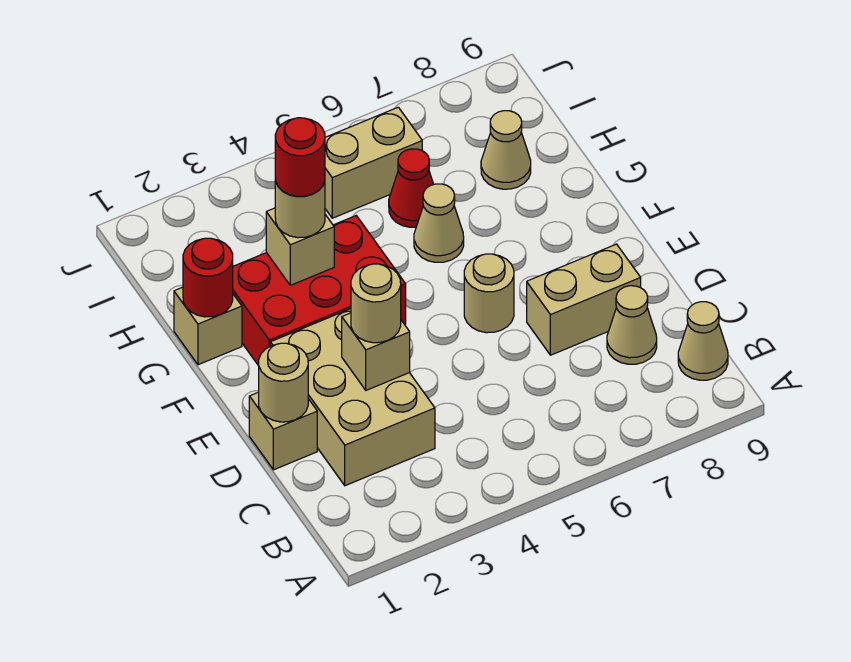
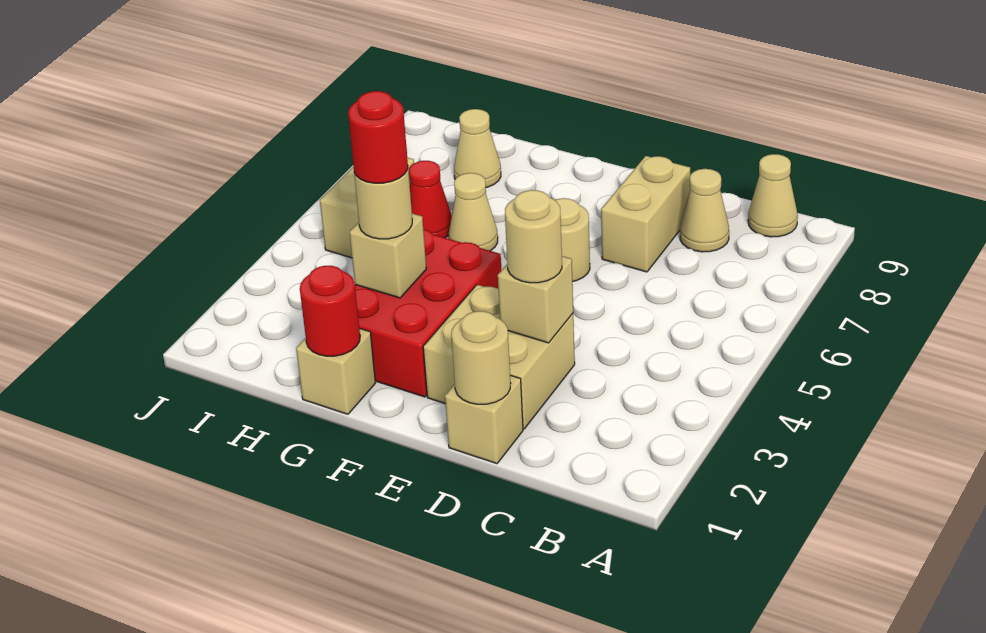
tan brick C2:E3 level 1 -> tan brick D2:E3 level 1

